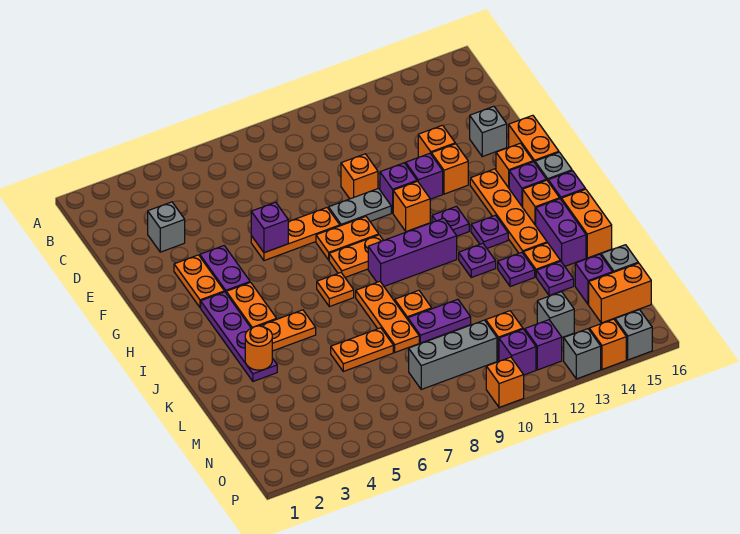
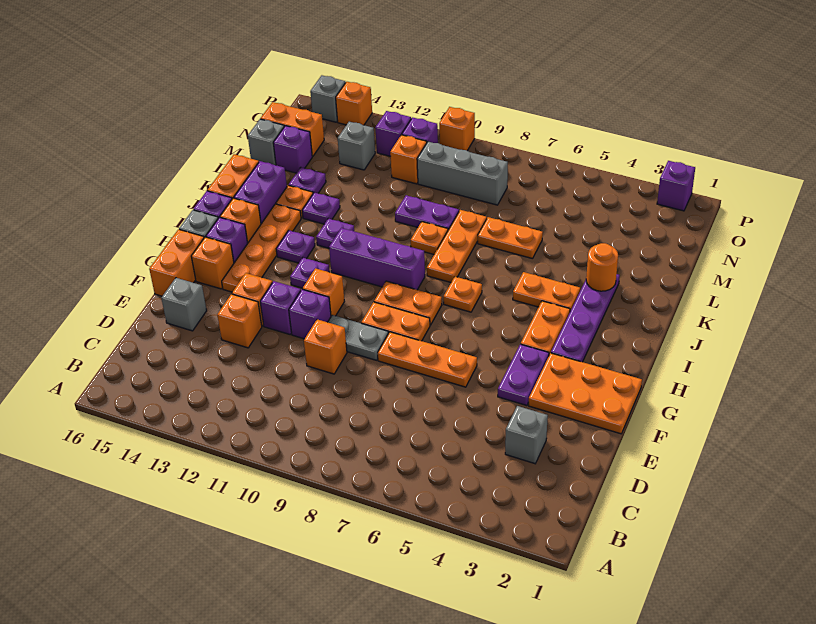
orange plate F3:G3 level 1 -> orange plate F1:G3 level 1
purple brick F6 level 2 -> purple brick P2 level 1
grey brick P13 level 1 -> none

